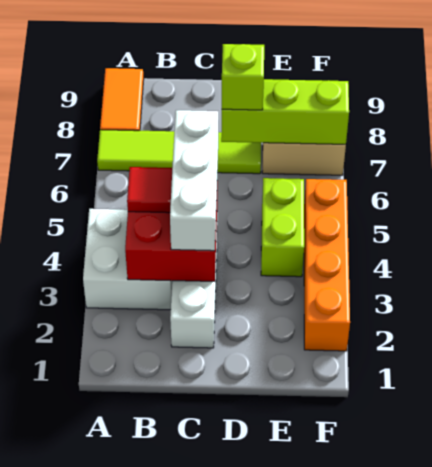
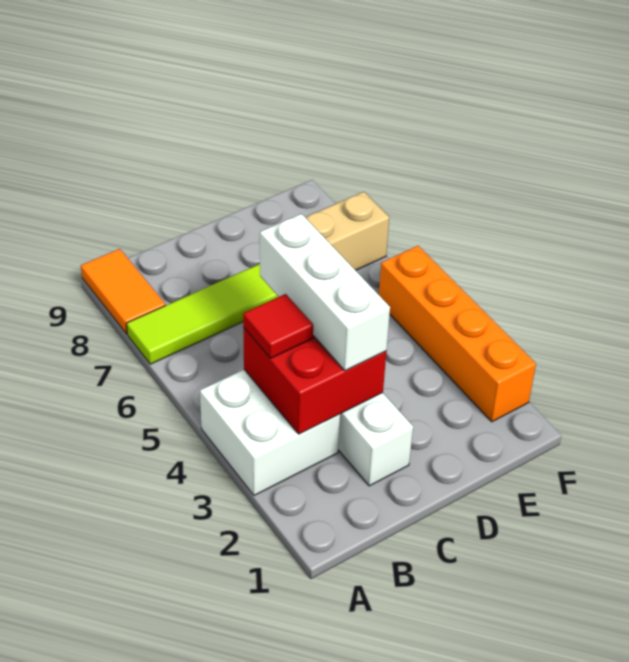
lime brick D7:F7 level 2 -> none
lime brick D7 level 3 -> none
lime brick E4:E5 level 1 -> none

